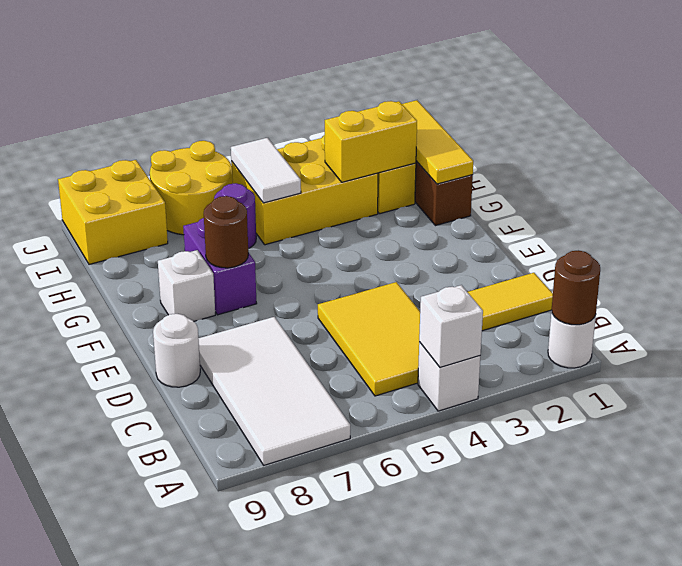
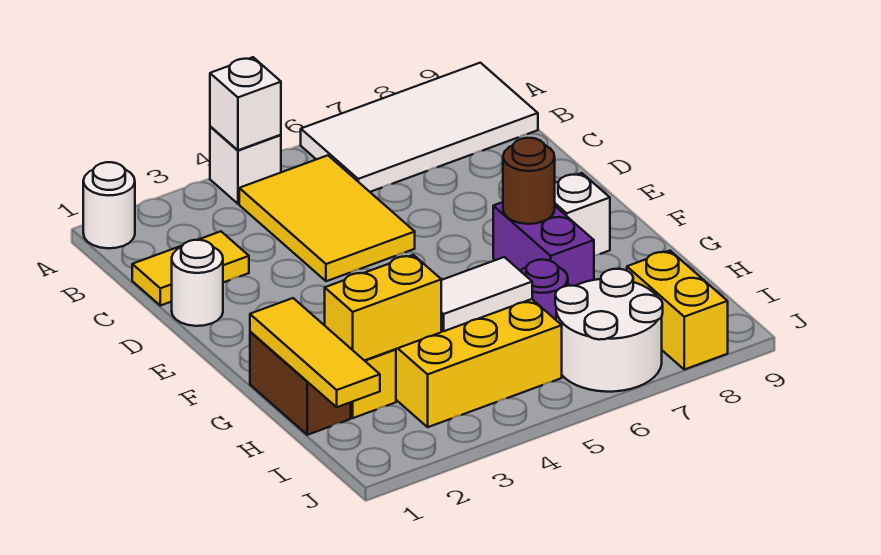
brown round brick A1 level 2 -> none
white tile A7:D8 level 1 -> white tile A6:B9 level 1
white round brick D9 level 1 -> white round brick D1 level 1
white tile H5:I5 level 2 -> white tile H4:H5 level 2
yellow round brick I6:J7 level 1 -> white round brick I6:J7 level 1
yellow brick I8:J9 level 1 -> yellow brick I8:J8 level 1

